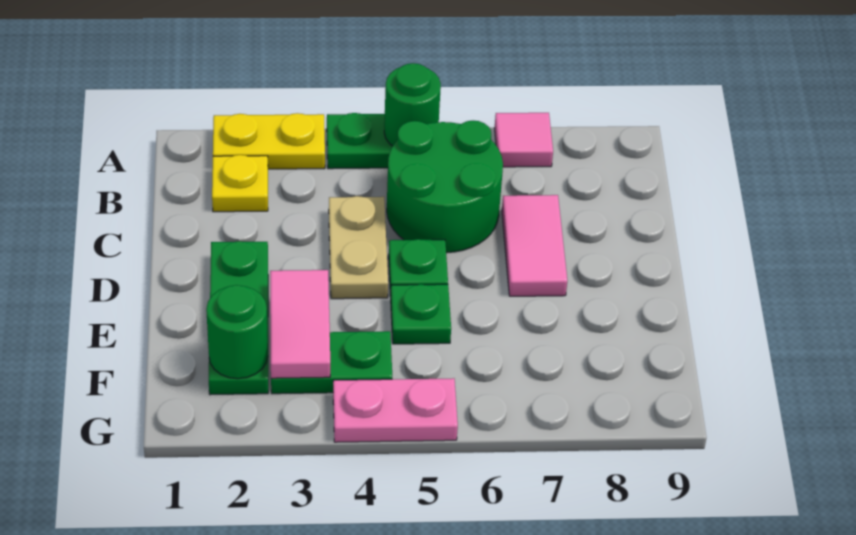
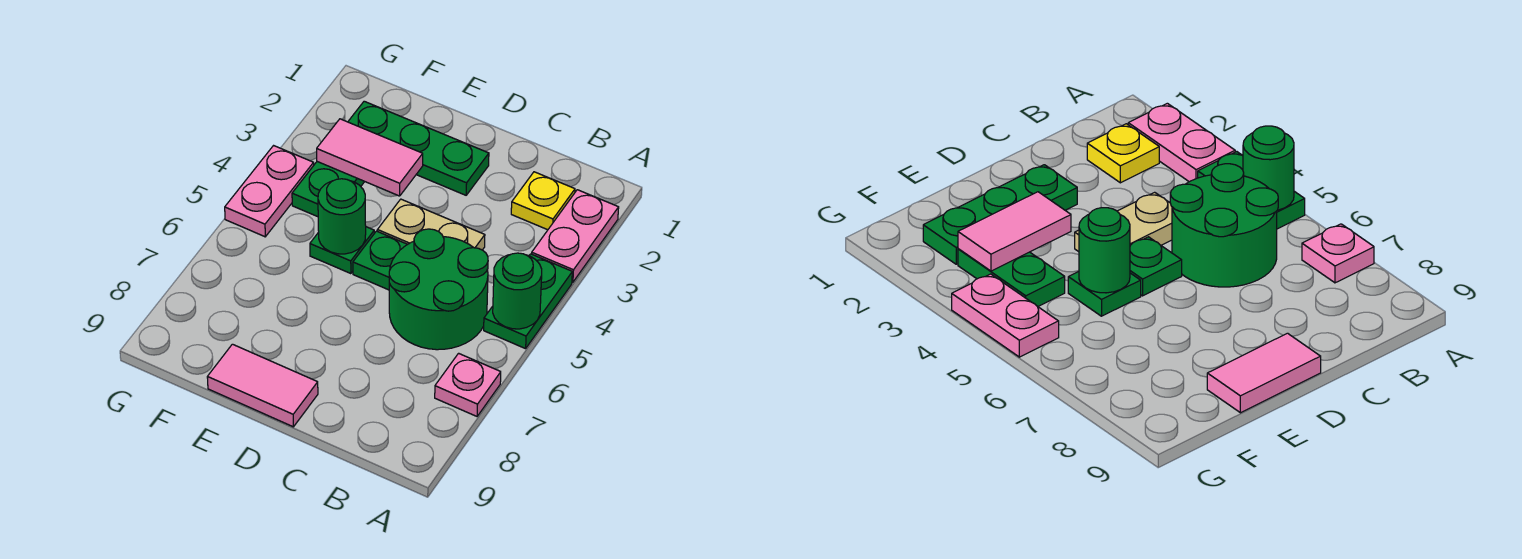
yellow plate A2:A3 level 1 -> pink plate A2:A3 level 1
pink tile A7 level 1 -> pink plate A7 level 1
pink tile C7:D7 level 1 -> pink tile D9:E9 level 1
green round brick F2 level 2 -> green round brick E5 level 2

